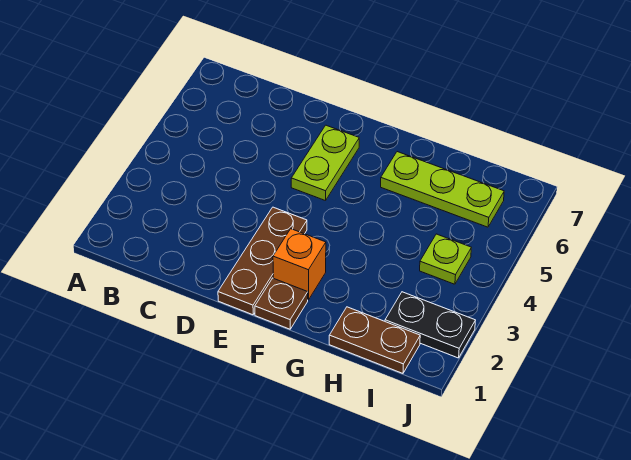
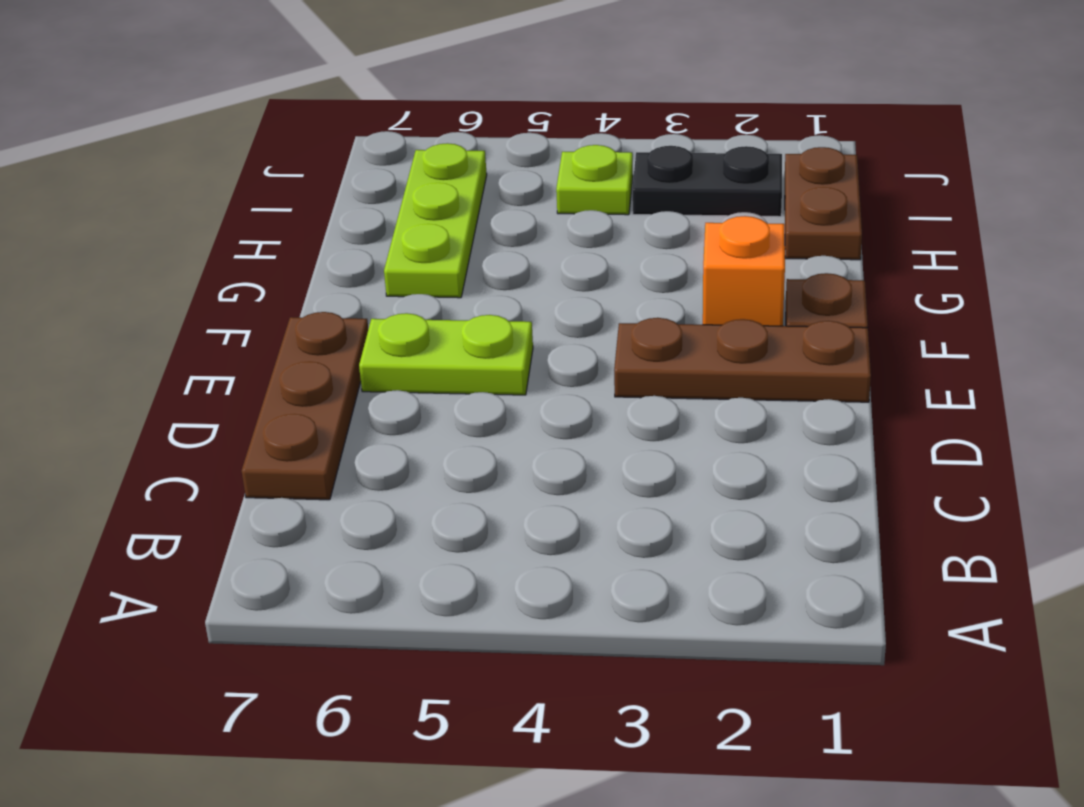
none -> brown plate C7:E7 level 1
black plate I2:J2 level 1 -> black plate I2:I3 level 1

